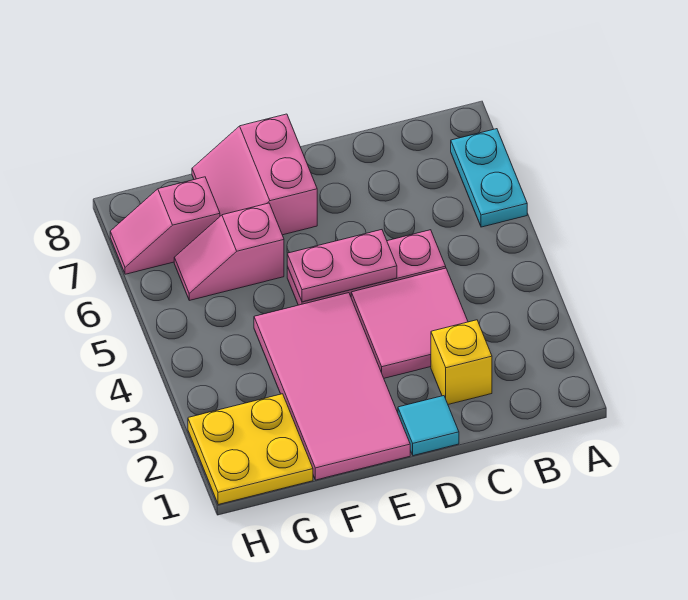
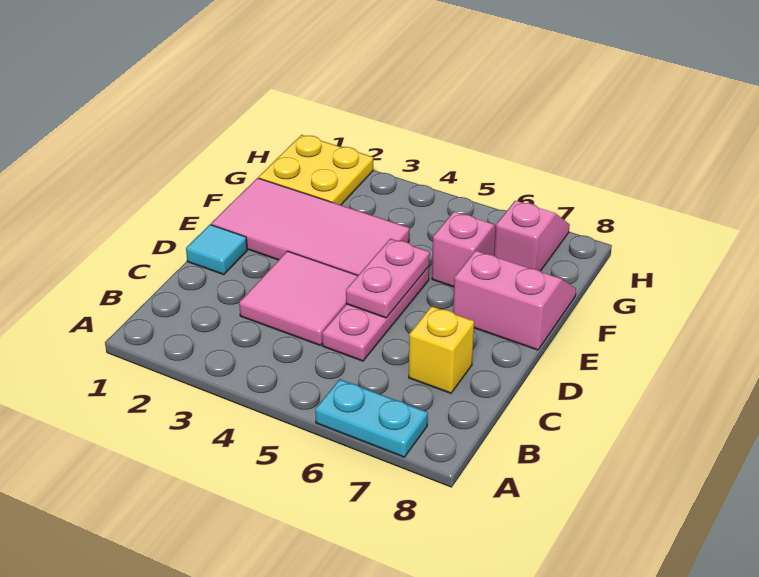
yellow brick C2 level 1 -> yellow brick C7 level 1

